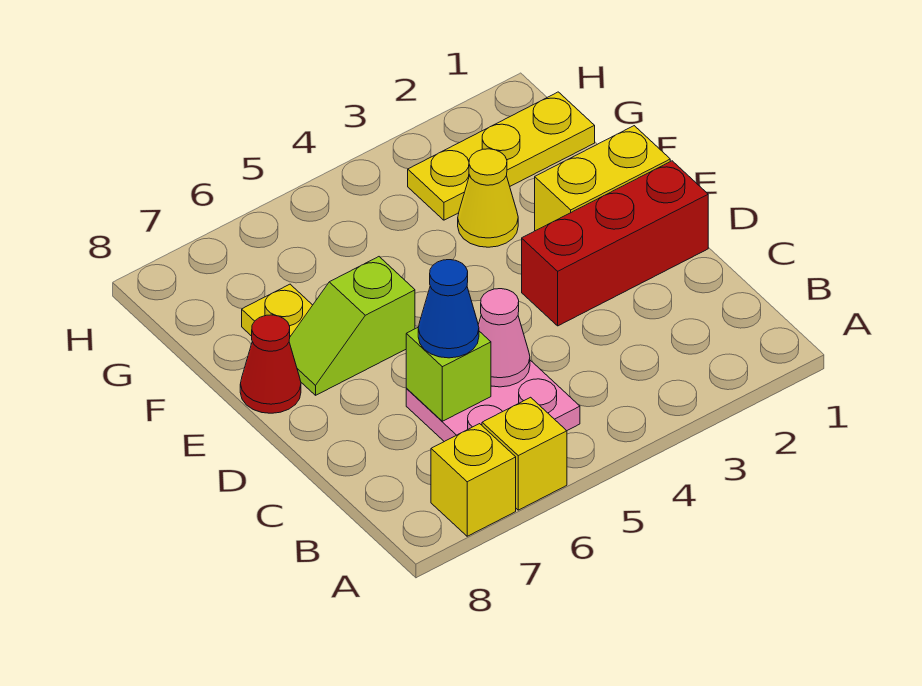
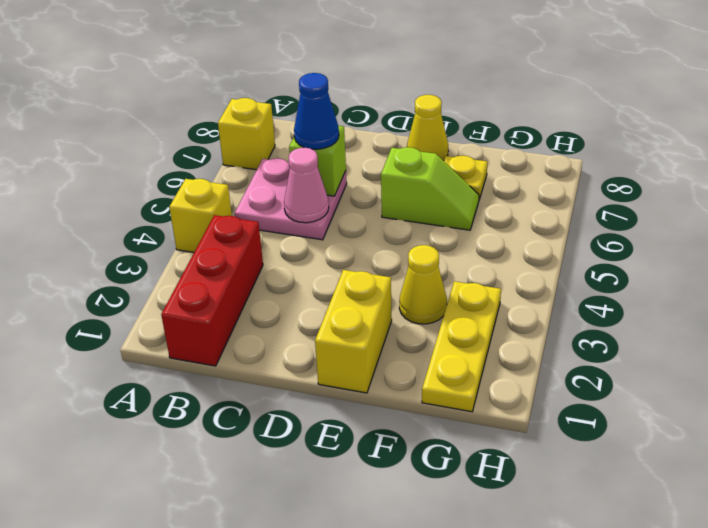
yellow brick A6 level 1 -> yellow brick A4 level 1
red brick D1:D3 level 1 -> red brick B1:B3 level 1
lime slope E6:E7 level 1 top 6 -> lime slope E6:F6 level 1 top E
red cone E8 level 1 -> yellow cone E8 level 1

